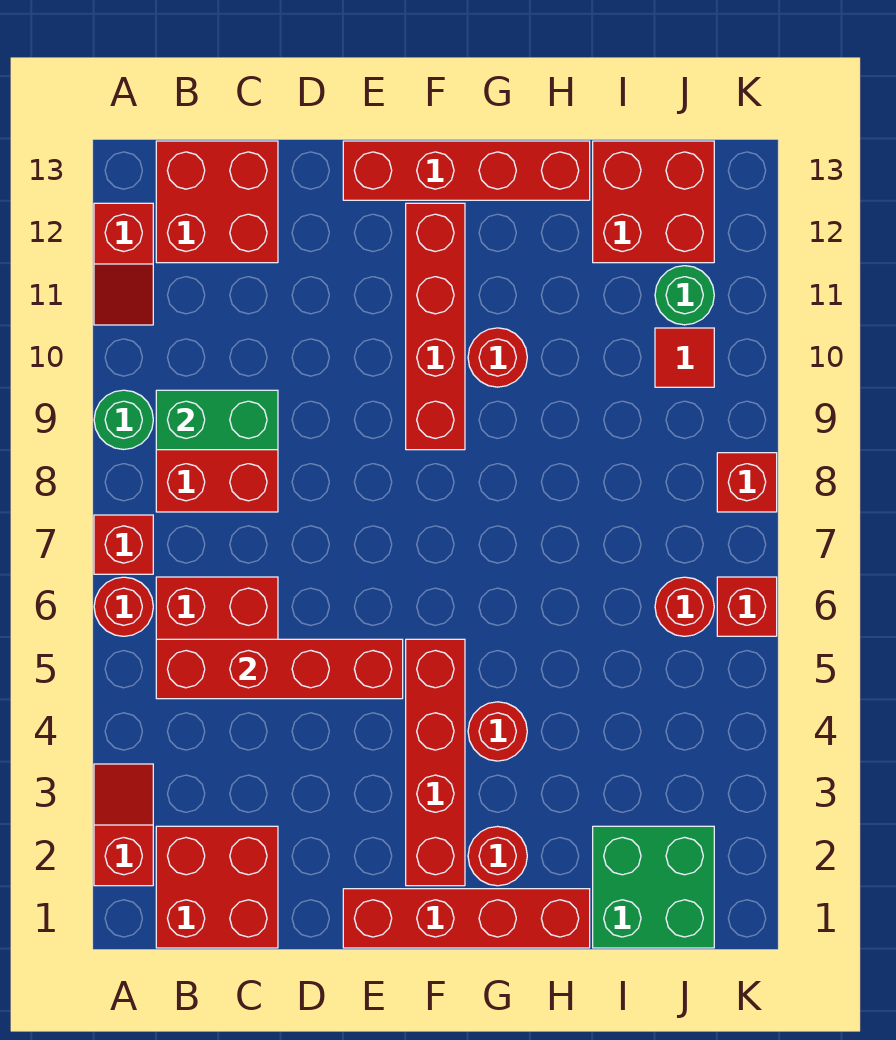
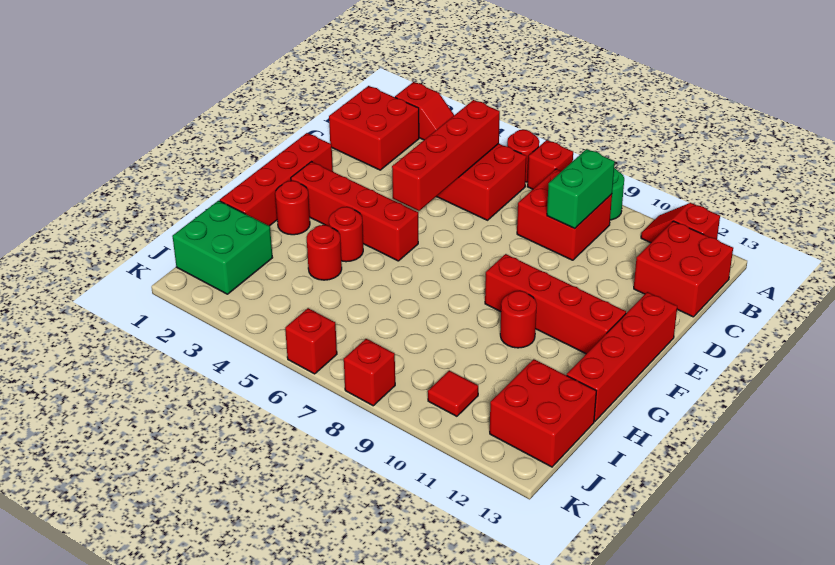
red round brick J6 level 1 -> red round brick H4 level 1
green round brick J11 level 1 -> none

